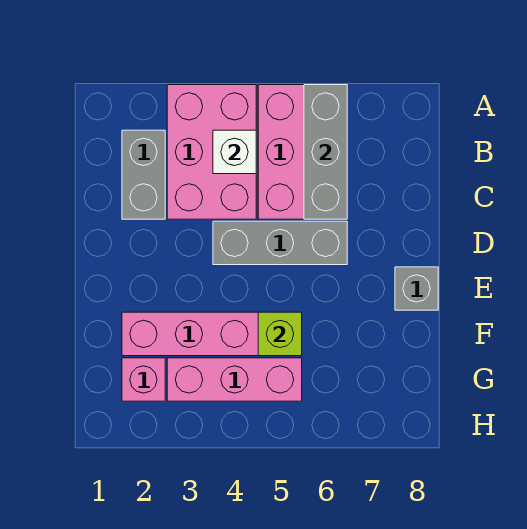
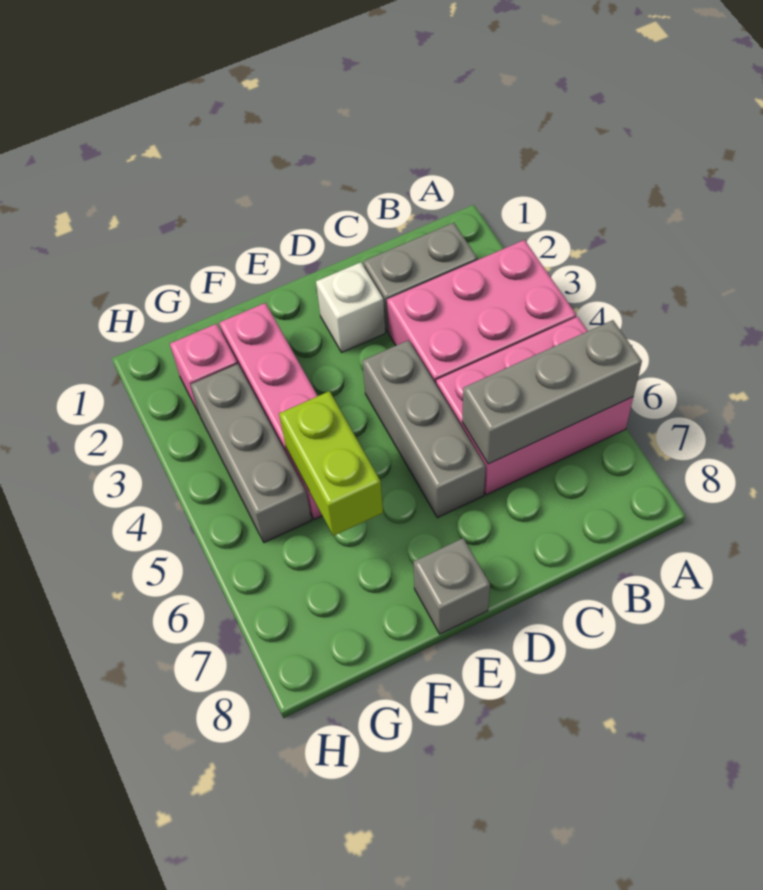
white brick B4 level 2 -> white brick D2 level 1
lime brick F5 level 2 -> lime brick F5:F6 level 2
pink brick G3:G5 level 1 -> grey brick G3:G5 level 1

